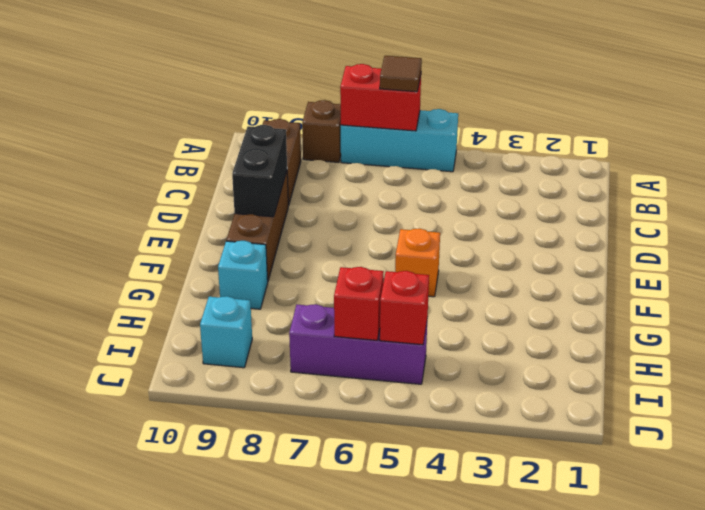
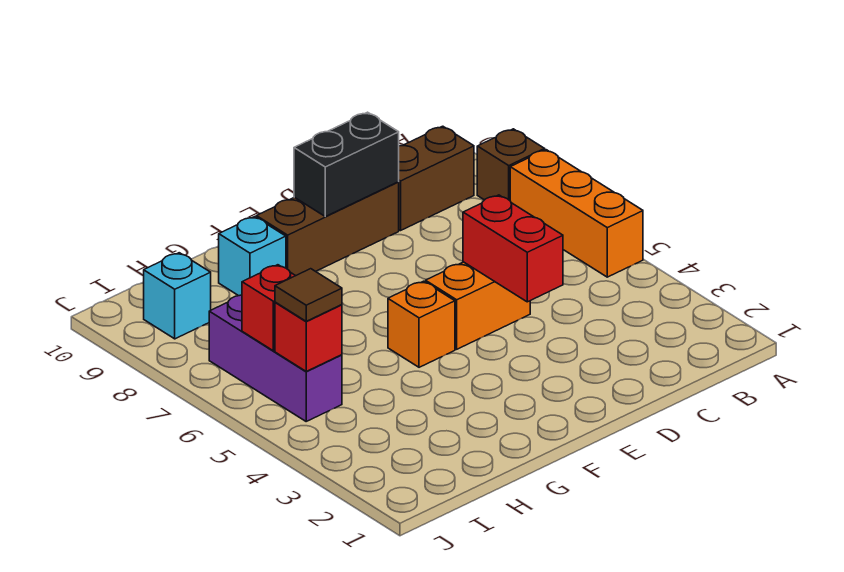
cyan brick A5:A7 level 1 -> orange brick A5:A7 level 1
red brick A6:A7 level 2 -> red brick D4:D5 level 2
brown tile A6 level 3 -> brown tile I5 level 3
none -> orange brick D5:E5 level 1

